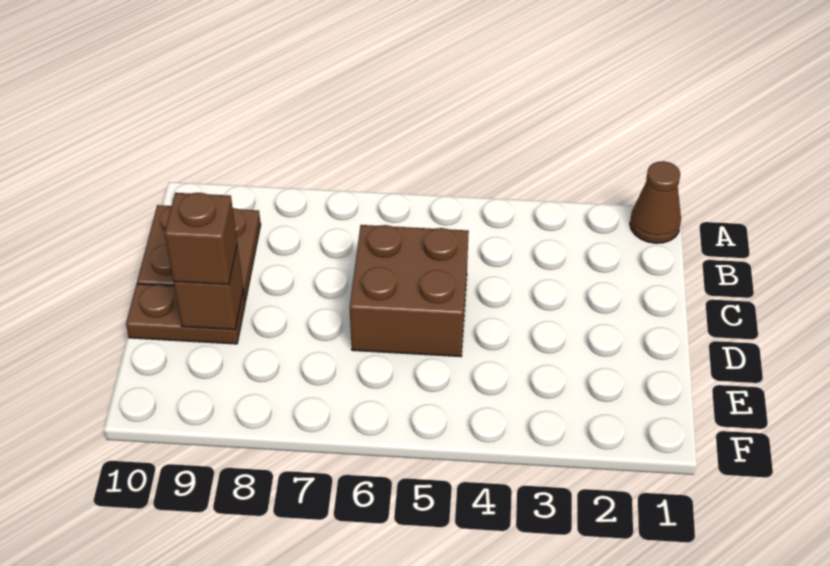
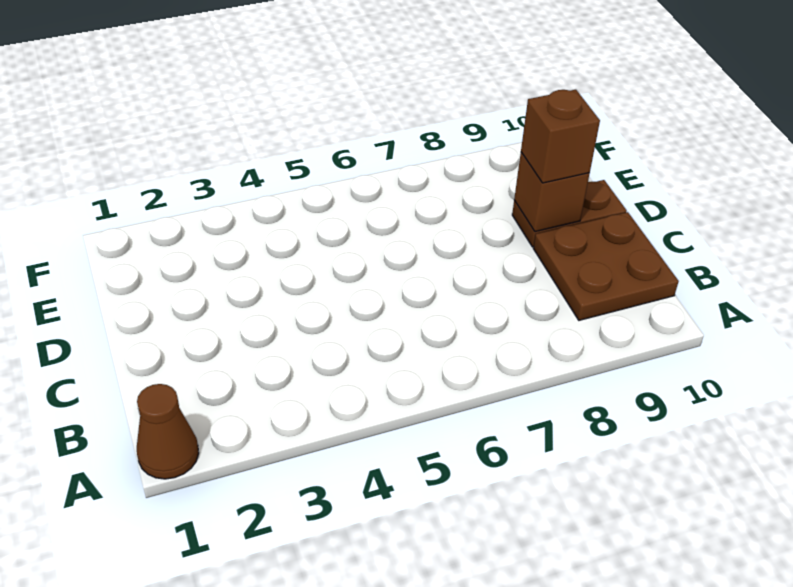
brown brick C5:D6 level 1 -> none

